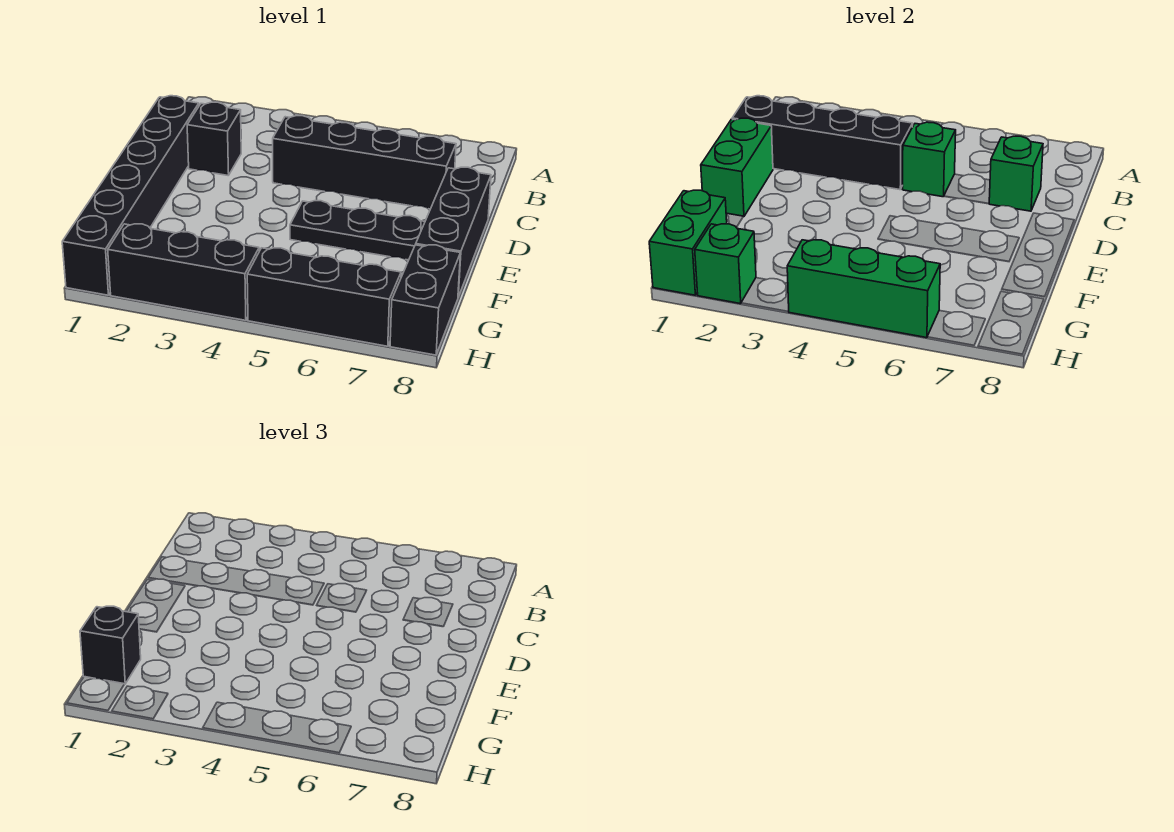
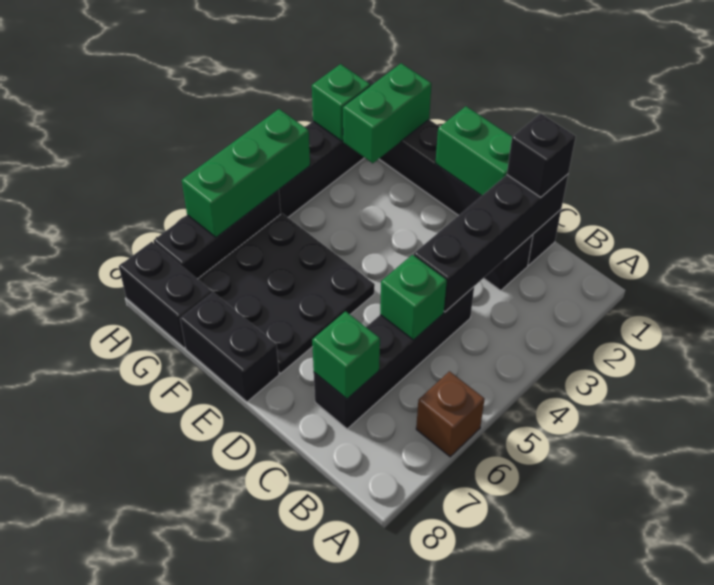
none -> brown brick A6 level 1
black brick D8:F8 level 1 -> black brick E8:F8 level 1
black plate E5:E7 level 1 -> black plate E5:G7 level 1
green brick G1:H1 level 2 -> green brick G1:G2 level 2
black brick G1 level 3 -> black brick C1 level 3

